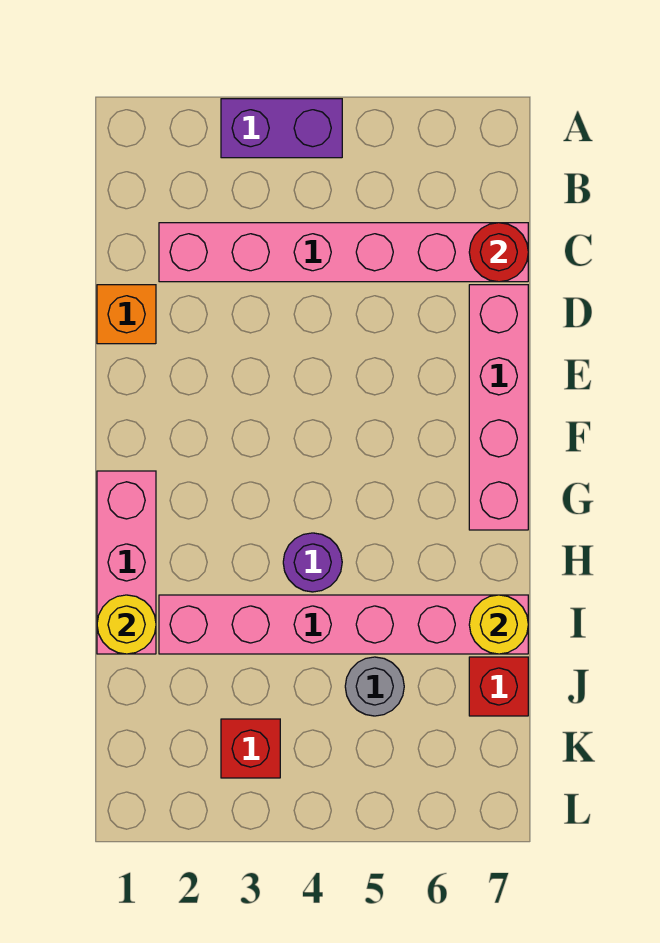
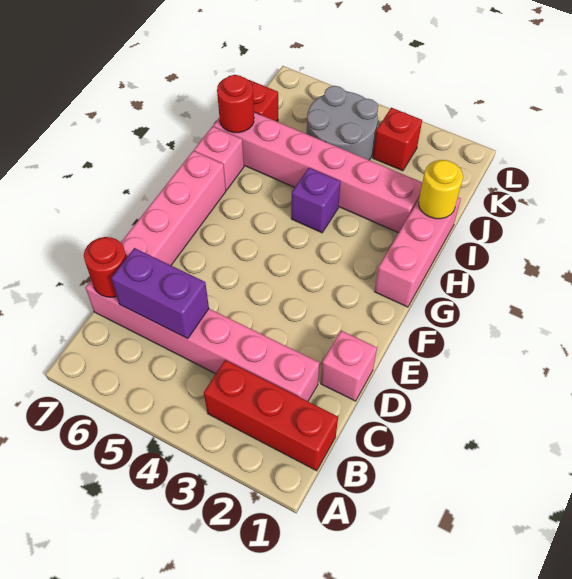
purple brick A3:A4 level 1 -> purple brick C5:C6 level 2
none -> red brick B1:B3 level 1
orange brick D1 level 1 -> pink brick D1 level 1
purple round brick H4 level 1 -> purple brick H4 level 1
none -> pink brick H7 level 1
yellow round brick I7 level 2 -> red round brick I7 level 2
grey round brick J5 level 1 -> grey round brick J4:K5 level 1

